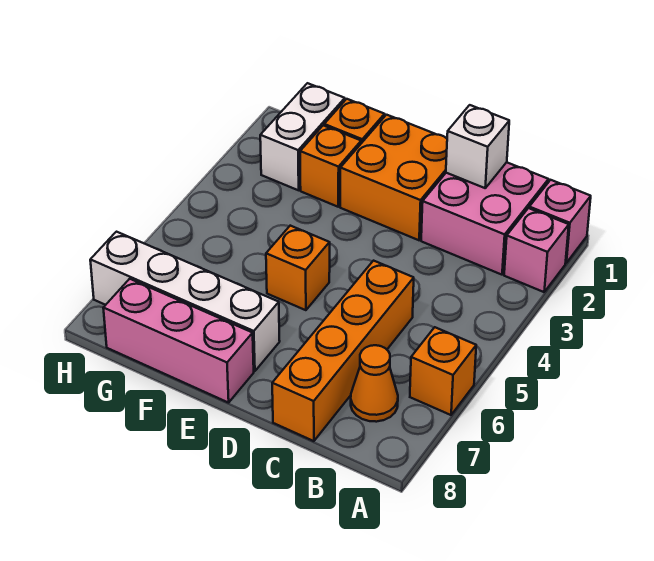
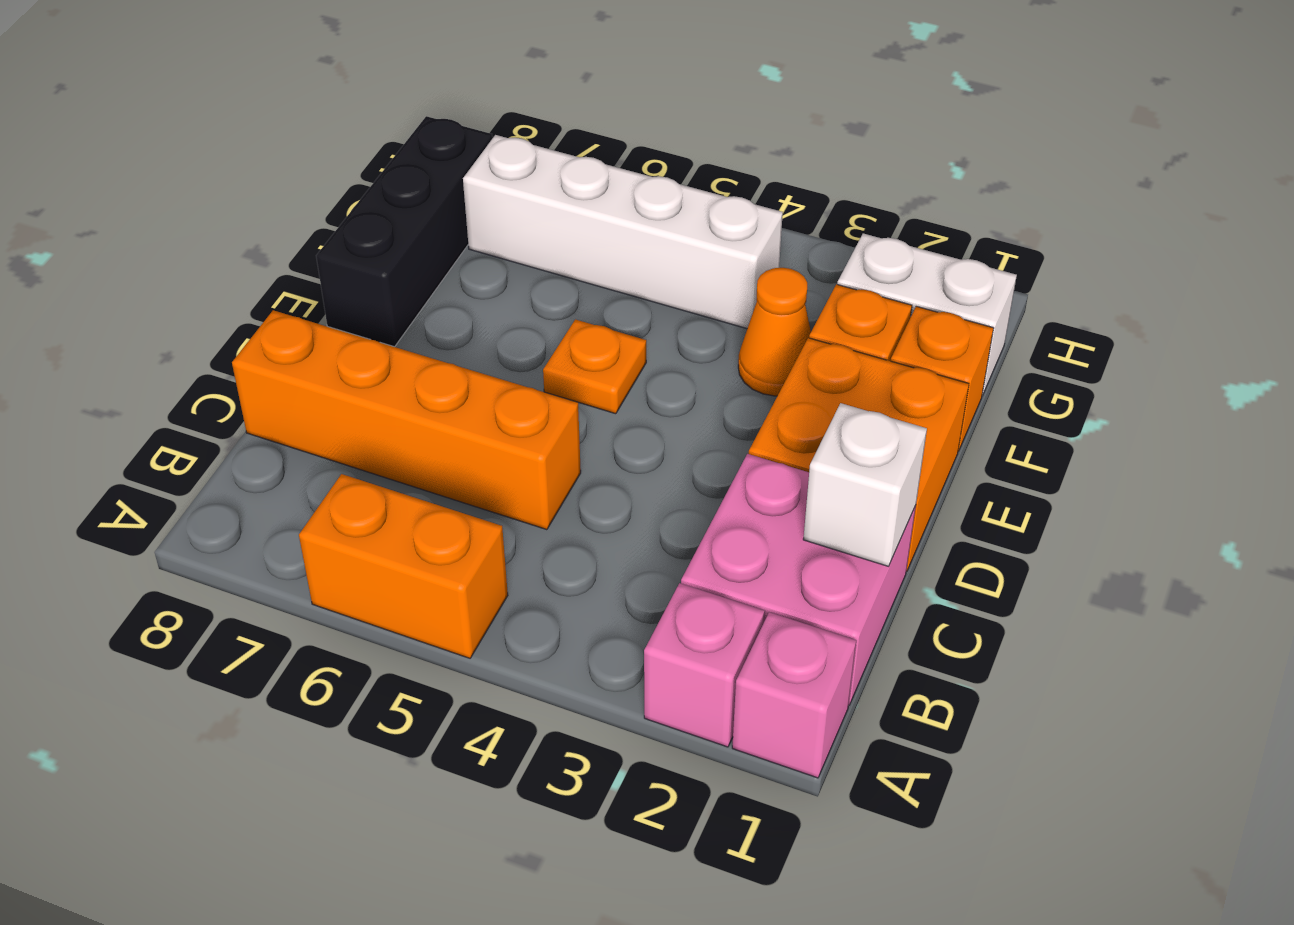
orange brick A6 level 1 -> orange brick A5:A6 level 1
orange cone B7 level 1 -> orange cone F3 level 1
orange brick E5 level 1 -> orange plate E5 level 1
white brick E7:H7 level 1 -> white brick G4:G7 level 1
pink brick E8:G8 level 1 -> black brick E8:G8 level 1

